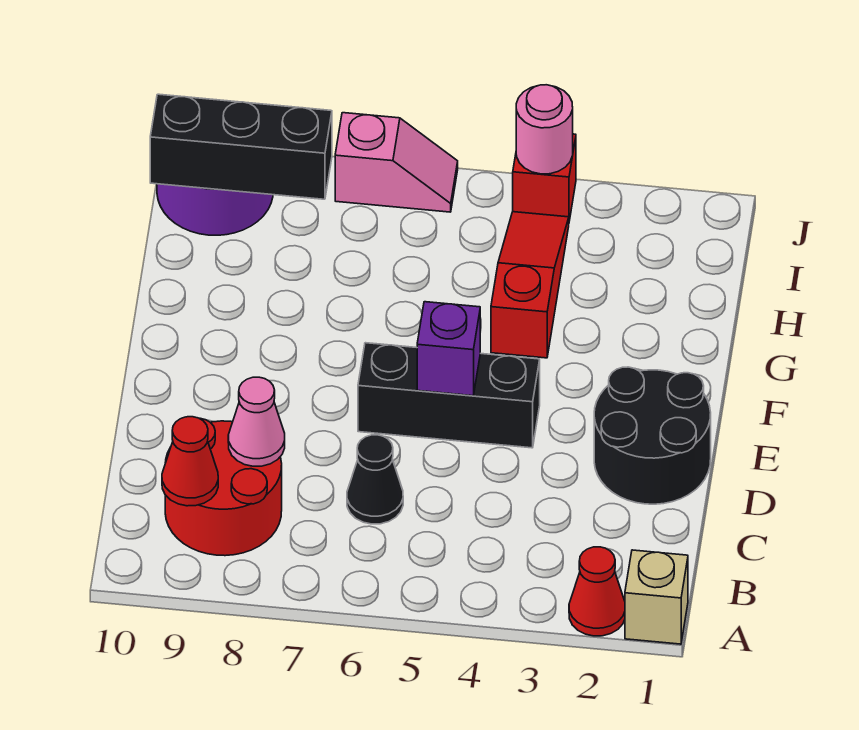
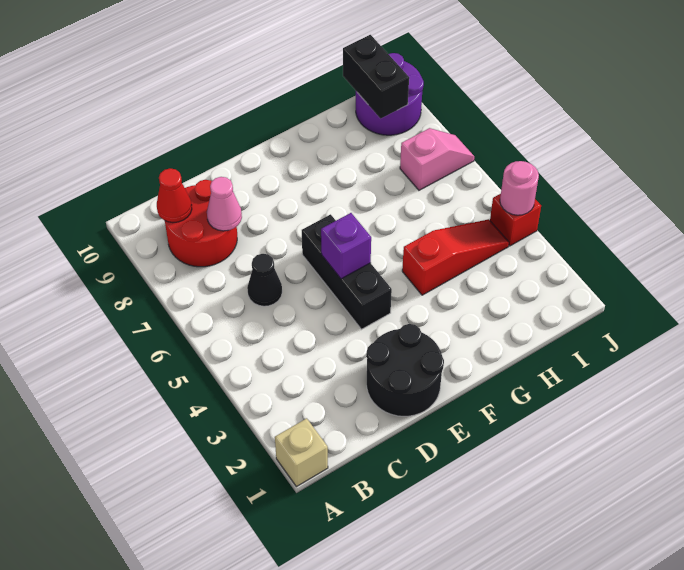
red cone A2 level 1 -> none
black brick I8:I10 level 2 -> black brick I9:I10 level 2
pink slope J6:J7 level 1 top 7 -> pink slope I7:J7 level 1 top I

